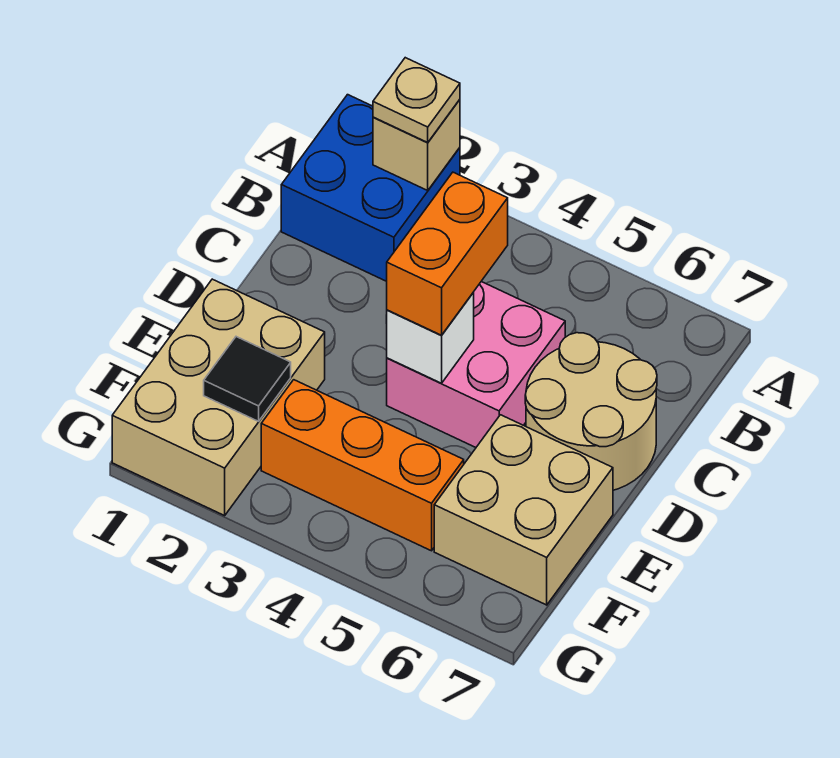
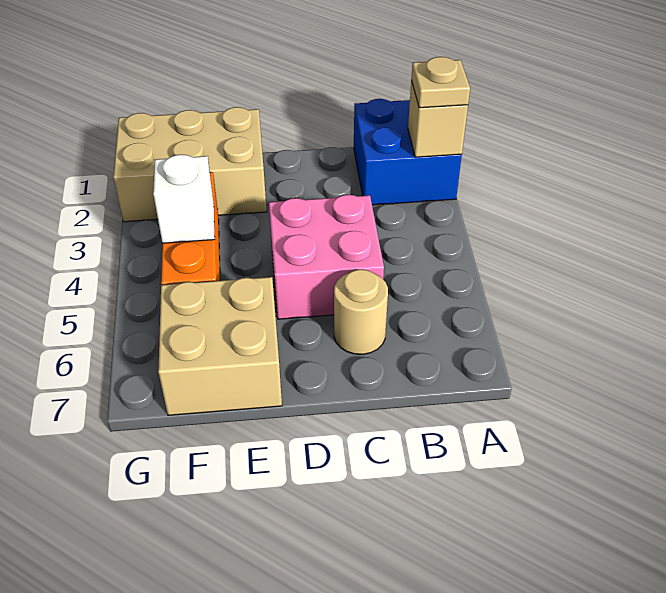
orange brick C4:D4 level 3 -> none
tan round brick C6:D7 level 1 -> tan round brick C6 level 1
white brick D4 level 2 -> white brick F4 level 2
black tile F2 level 2 -> none

